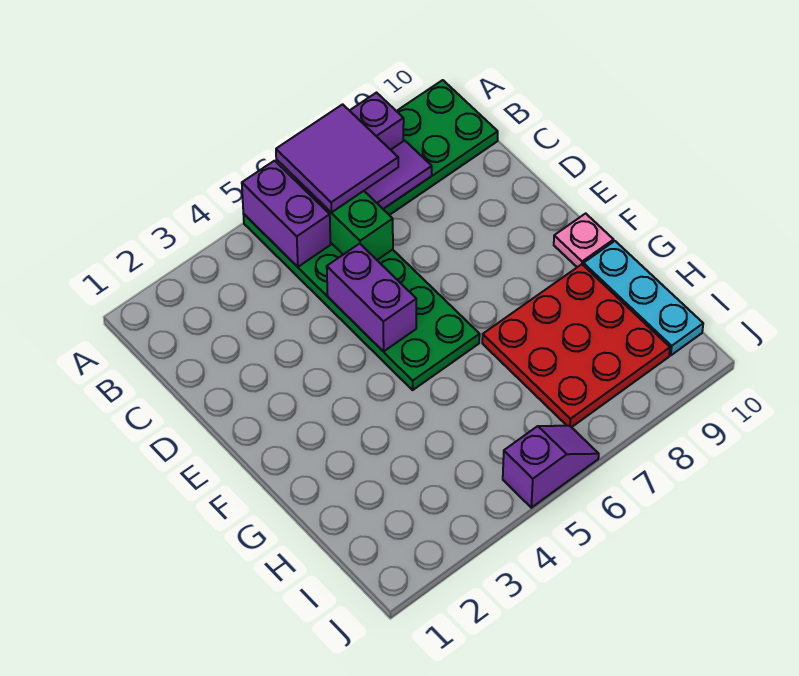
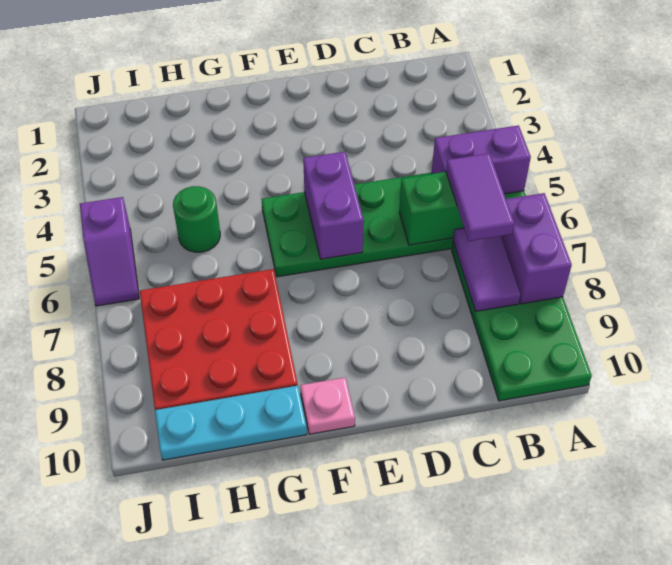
purple tile A6:B7 level 3 -> purple tile B6:B7 level 3
purple brick D5:E5 level 2 -> purple brick E5:E6 level 2
none -> green round brick H5 level 1

